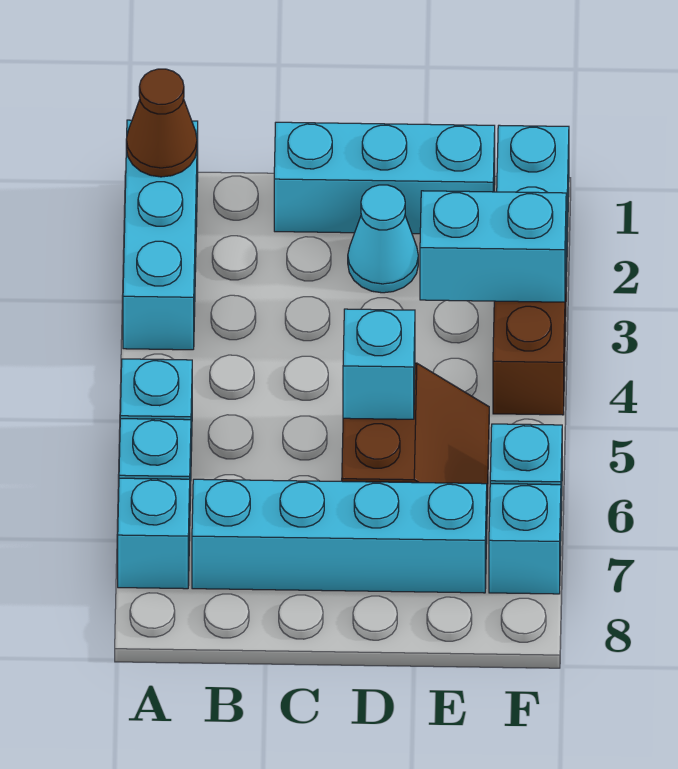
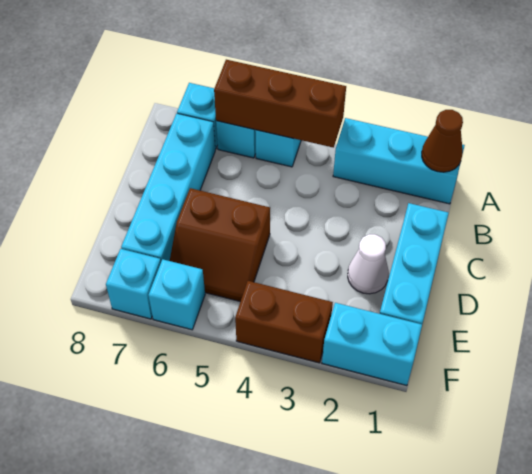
none -> brown brick A4:A6 level 2
cyan cone D2 level 1 -> white cone D2 level 1
cyan brick D5 level 2 -> none
cyan brick E3:F3 level 2 -> none

